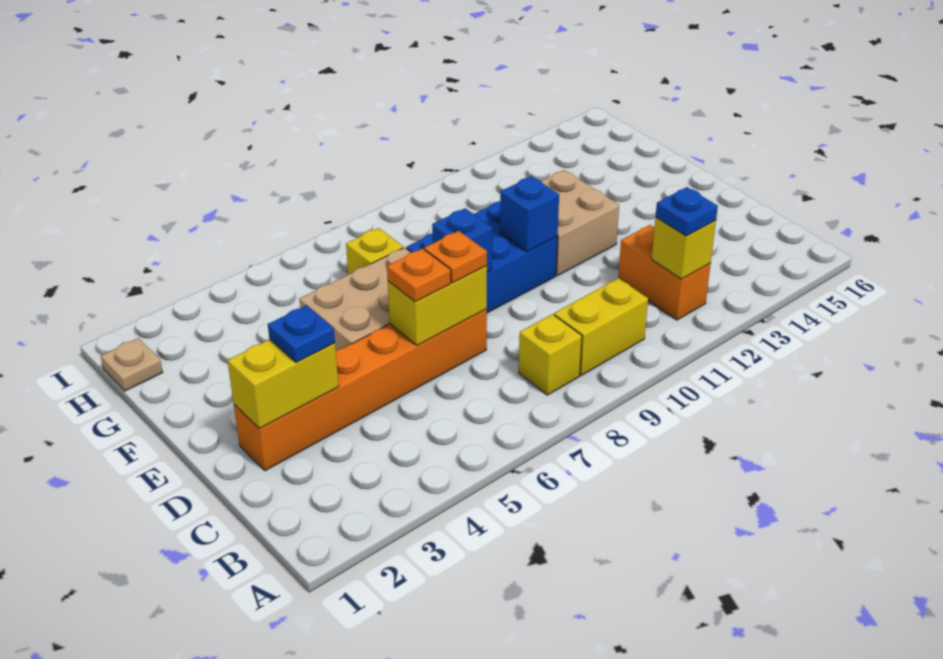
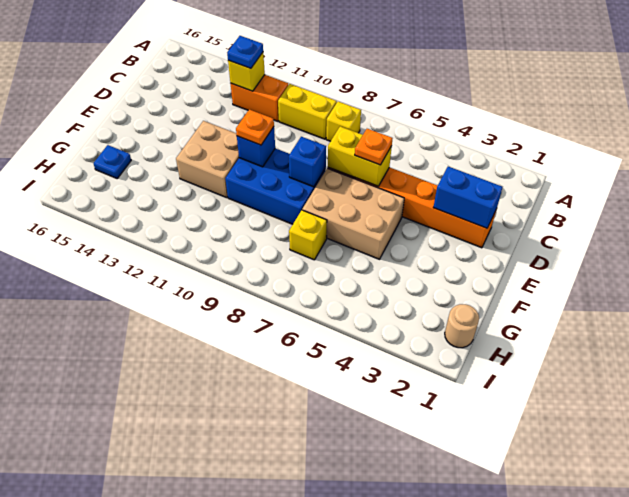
orange brick B12:C12 level 1 -> orange brick B11:B12 level 1
yellow brick D2:D3 level 2 -> blue brick D2:D3 level 2
blue plate D3 level 3 -> blue plate G15 level 1
orange plate D7 level 3 -> orange plate E10 level 3
tan plate H1 level 1 -> tan round brick H1 level 1

